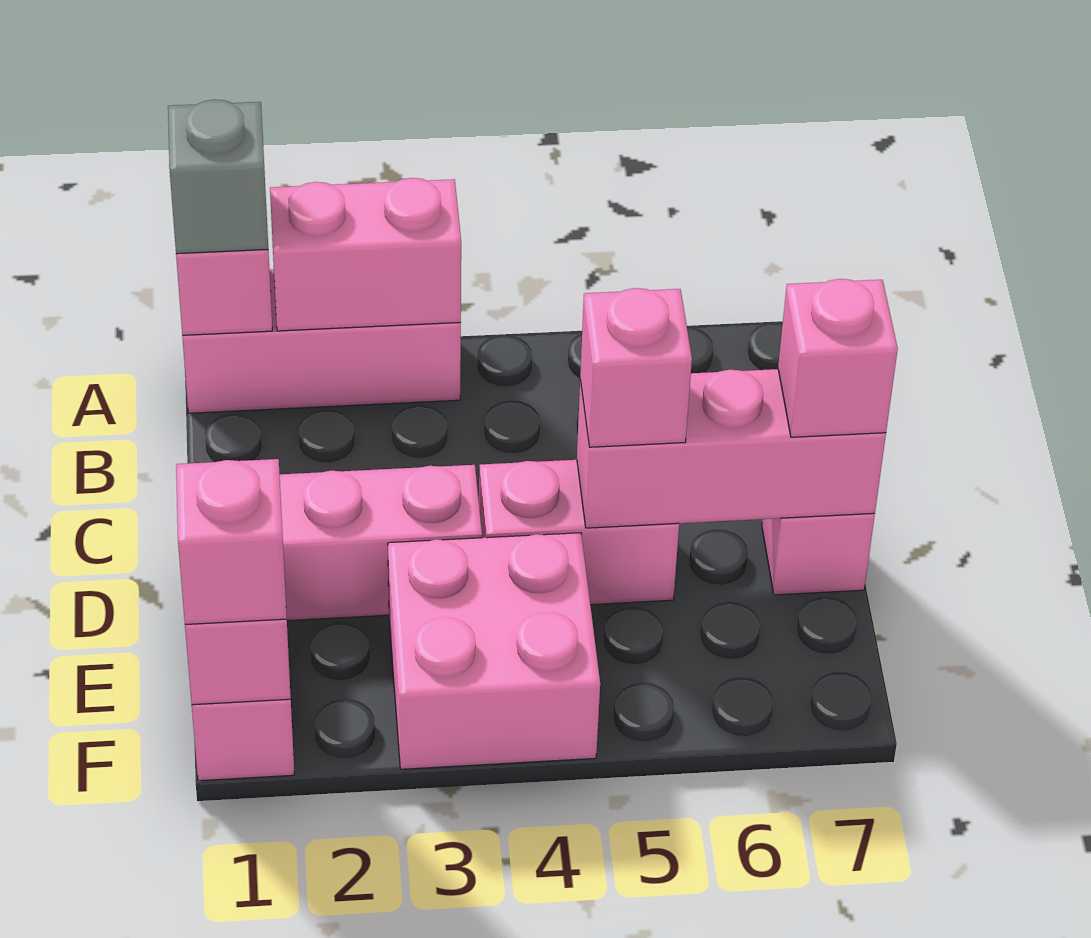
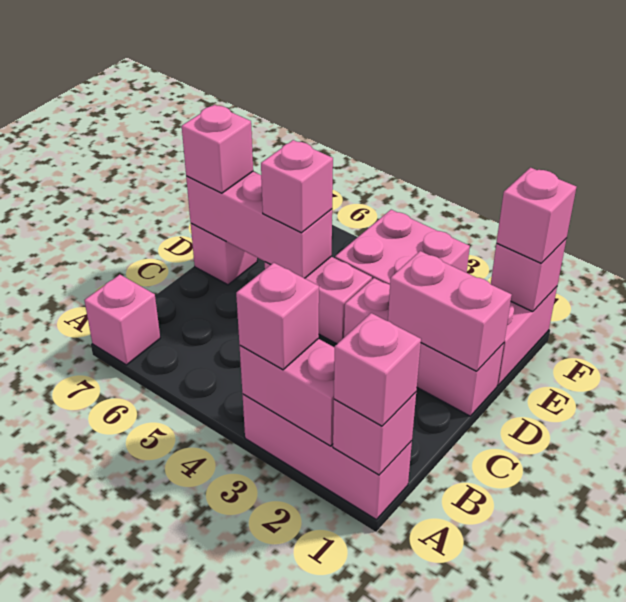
grey brick A1 level 3 -> pink brick A1 level 3
none -> pink brick A3 level 3
none -> pink brick A7 level 1
none -> pink brick D1:D2 level 2

